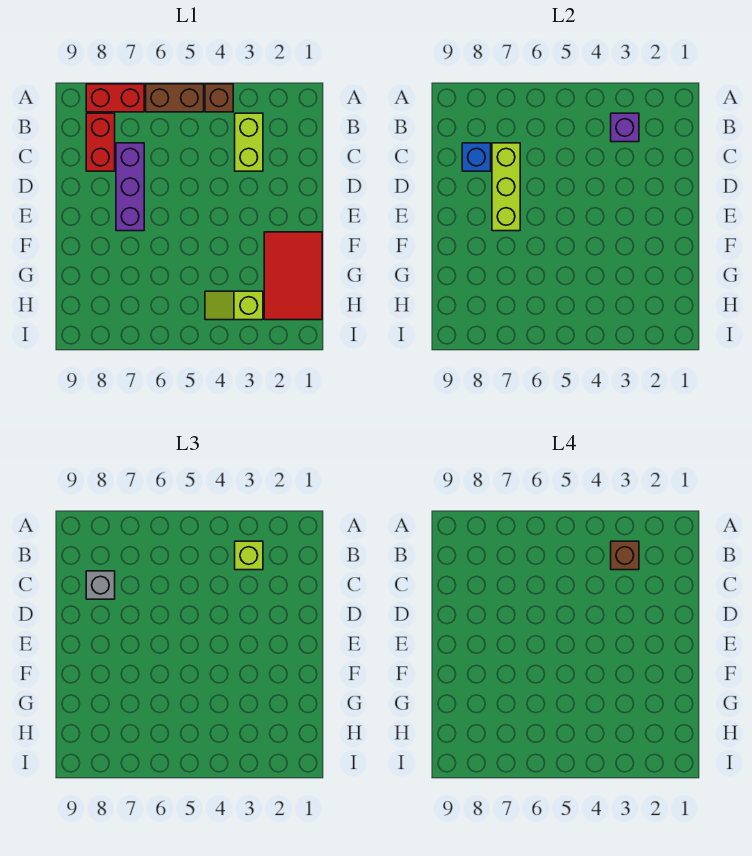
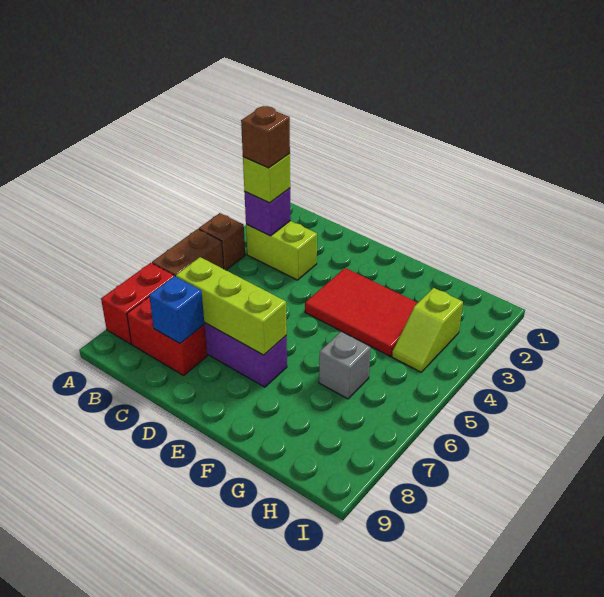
grey brick C8 level 3 -> grey brick G6 level 1
red tile F1:H2 level 1 -> red tile E3:G4 level 1

